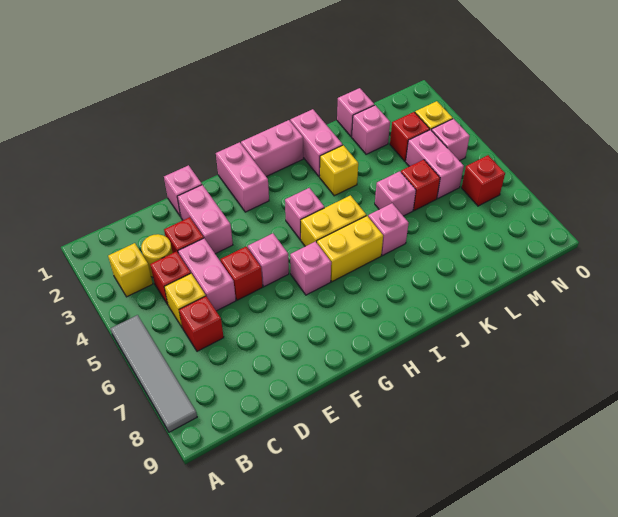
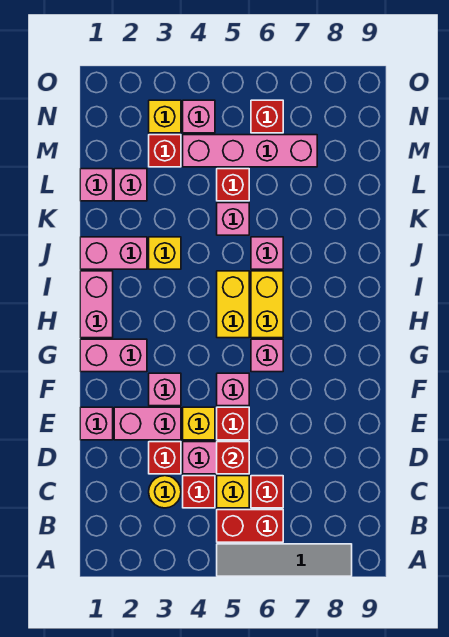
yellow brick B3 level 1 -> yellow brick E4 level 1
none -> red brick B5:B6 level 1
none -> red brick D5 level 2
pink brick H4 level 1 -> pink brick F3 level 1
pink brick M4:M5 level 1 -> pink brick M4:M7 level 1

